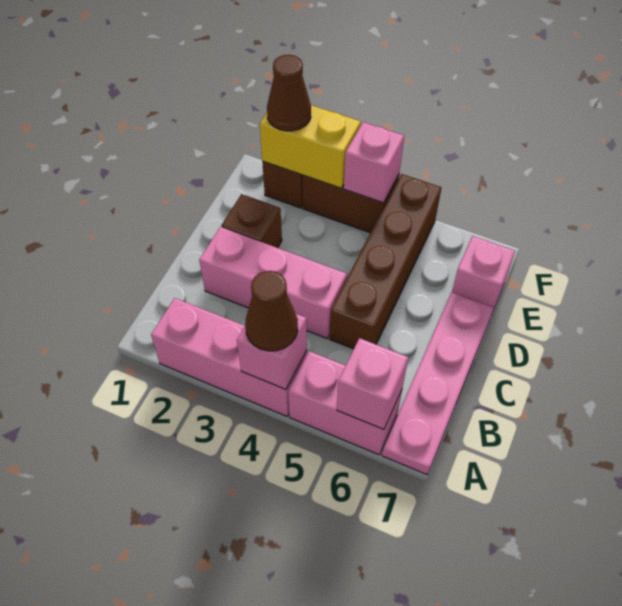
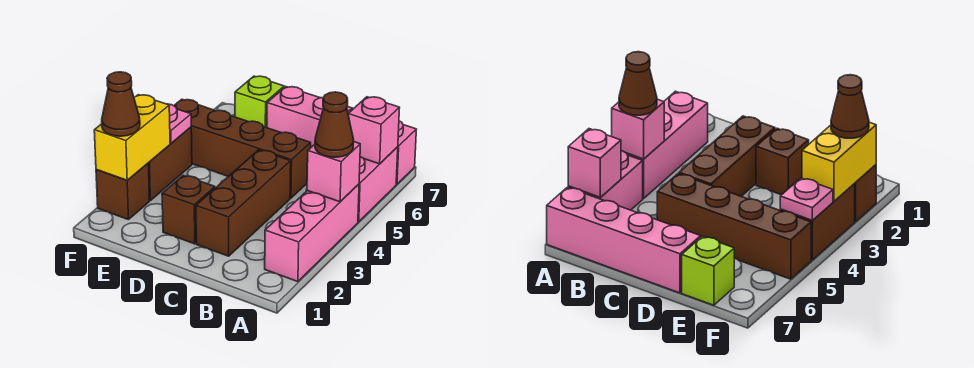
pink plate A7:D7 level 1 -> pink brick A7:D7 level 1
pink brick C2:C4 level 1 -> brown brick C2:C4 level 1
pink brick E7 level 1 -> lime brick E7 level 1
pink brick F4 level 2 -> pink plate F4 level 2

